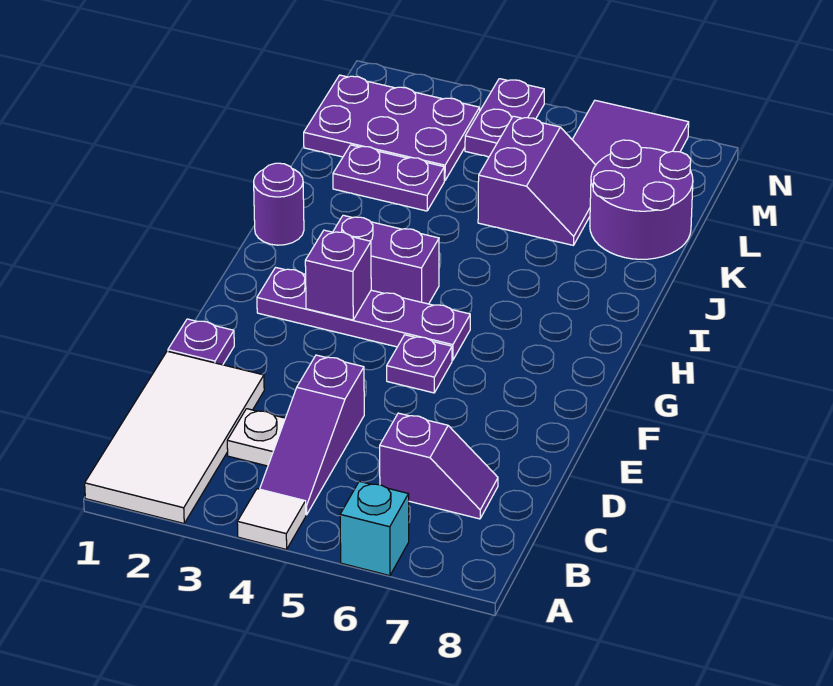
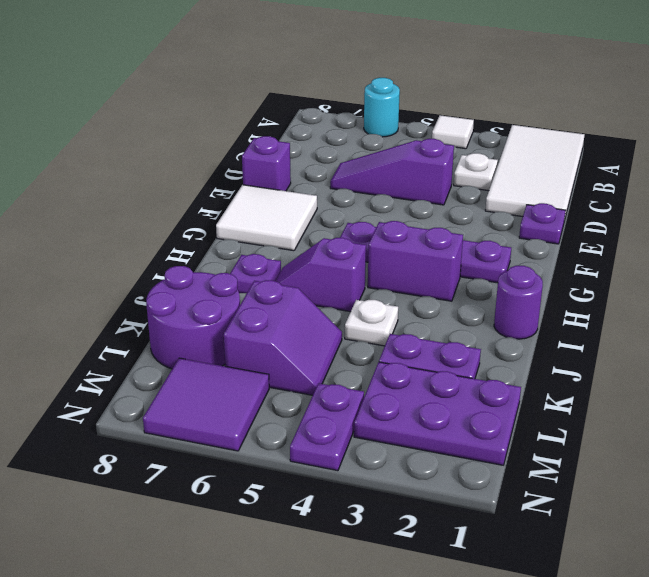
cyan brick A6 level 1 -> cyan round brick A6 level 1
purple slope B4:D4 level 1 top D -> purple slope D4:D6 level 1 top 4
purple slope C6:C7 level 1 top 6 -> purple slope I5:I6 level 1 top 5
purple plate F5 level 1 -> purple plate I7 level 1
none -> white tile F7:G8 level 1
purple brick G3 level 2 -> purple brick E8 level 1
none -> white plate J4 level 1
purple slope K5:L6 level 1 top 5 -> purple slope K5:L6 level 1 top 6

